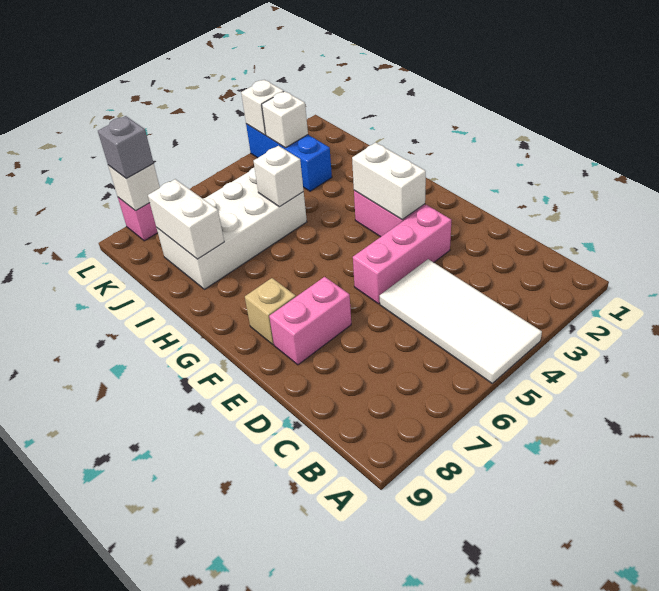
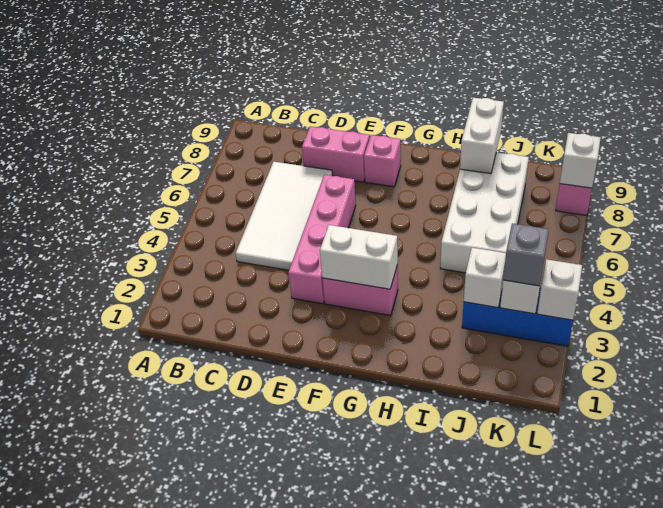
white tile A4:D5 level 1 -> white tile C4:D7 level 1
pink brick E3:E5 level 1 -> pink brick E3:E6 level 1
pink brick E7:E8 level 1 -> pink brick D8:E8 level 1
tan brick F8 level 1 -> pink brick F8 level 1
white brick I5 level 2 -> white brick J3 level 2
white brick I8:J8 level 2 -> white brick I8:I9 level 2
grey brick L8 level 3 -> grey brick K3 level 3

